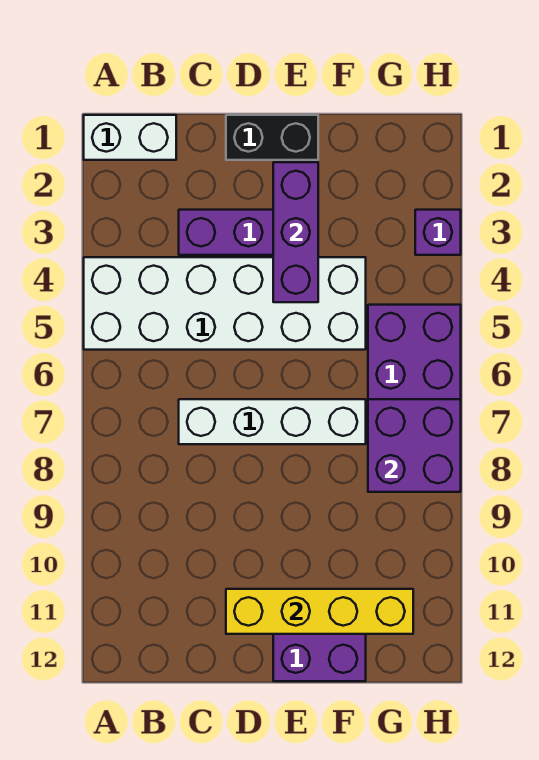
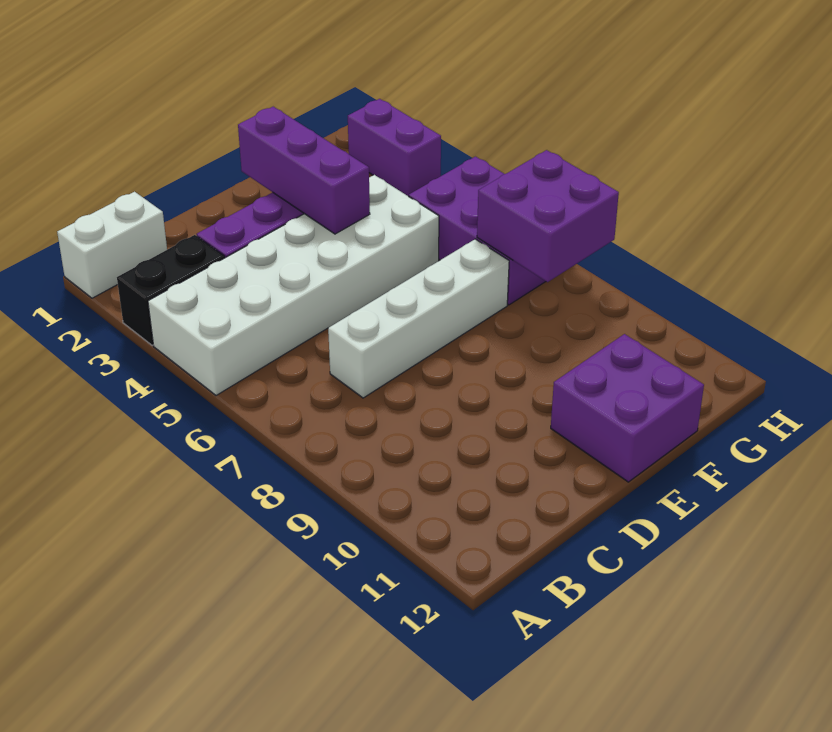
black brick D1:E1 level 1 -> black brick A3:B3 level 1
yellow brick D11:G11 level 2 -> none
purple brick H3 level 1 -> purple brick H2:H3 level 1

